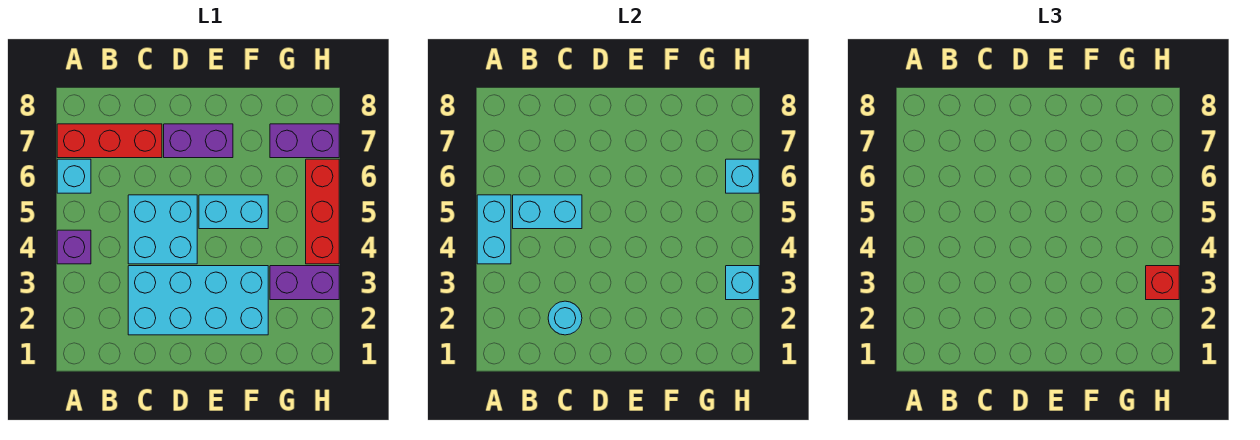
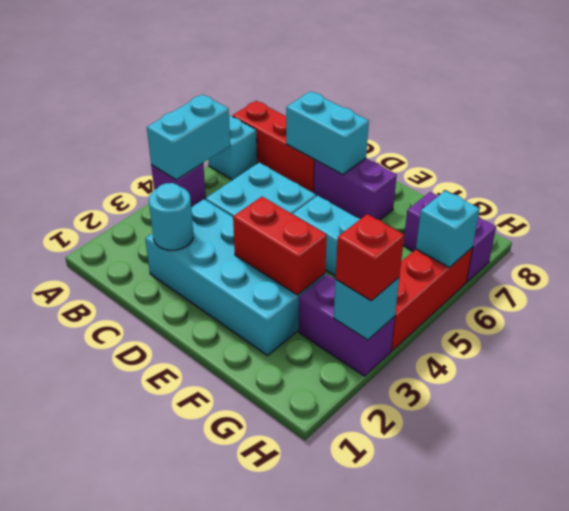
cyan brick B5:C5 level 2 -> cyan brick C7:D7 level 2
none -> red brick E3:F3 level 2

